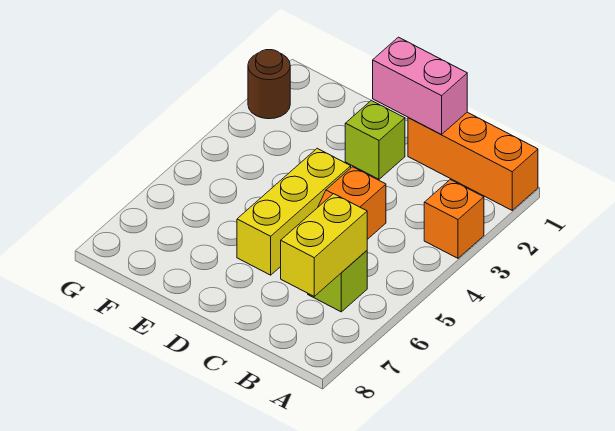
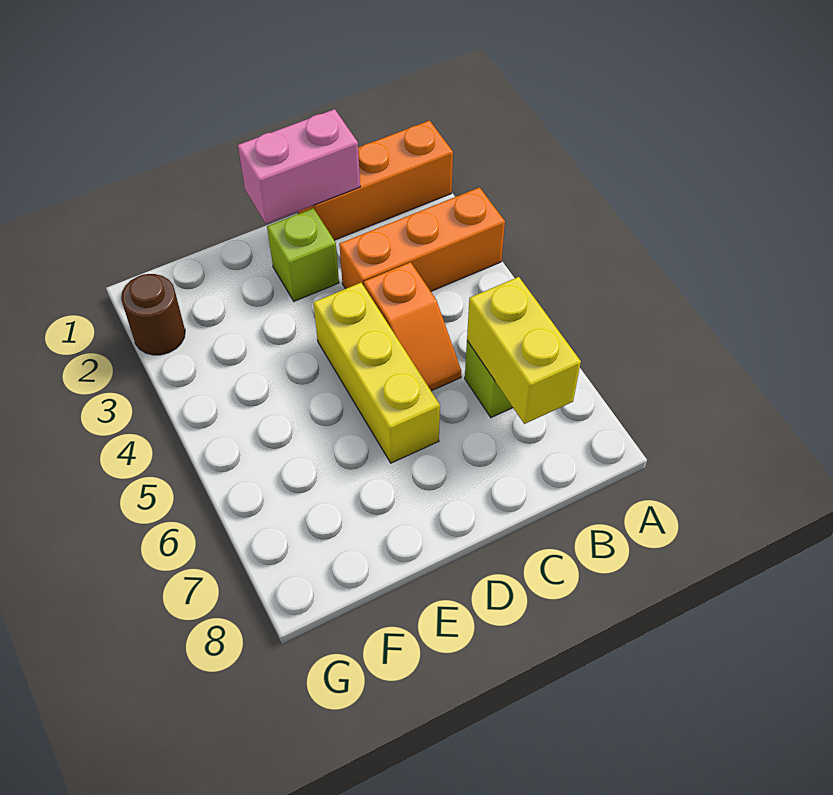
orange brick A3 level 1 -> orange brick A3:C3 level 1

